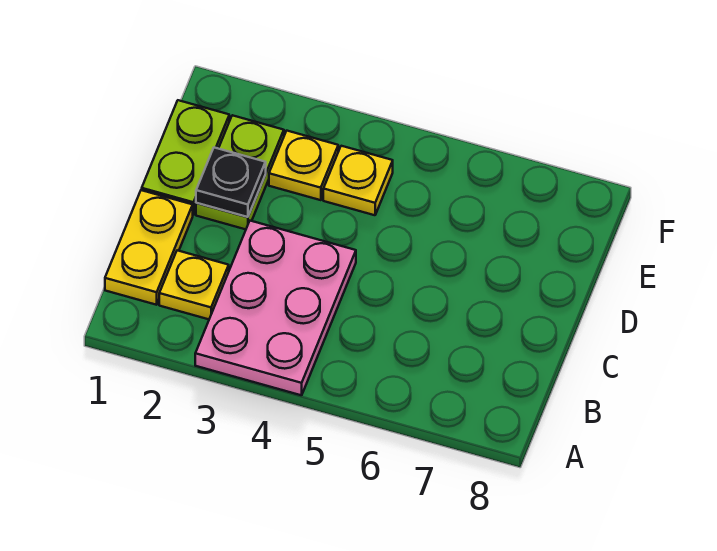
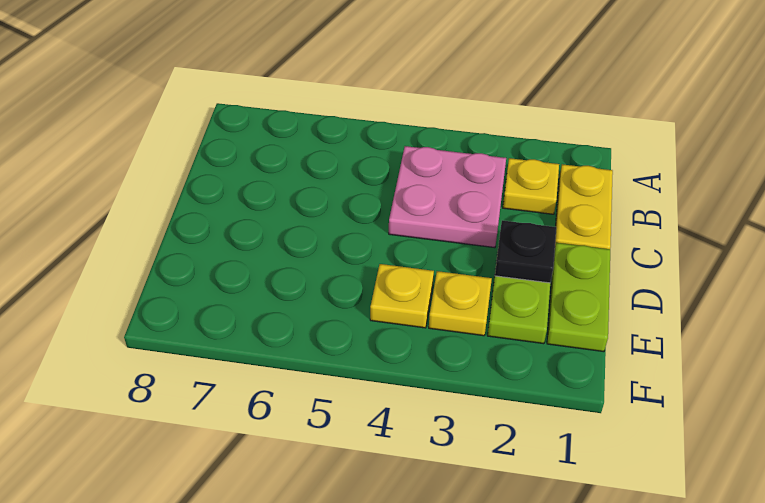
pink plate A3:C4 level 1 -> pink plate B3:C4 level 1

